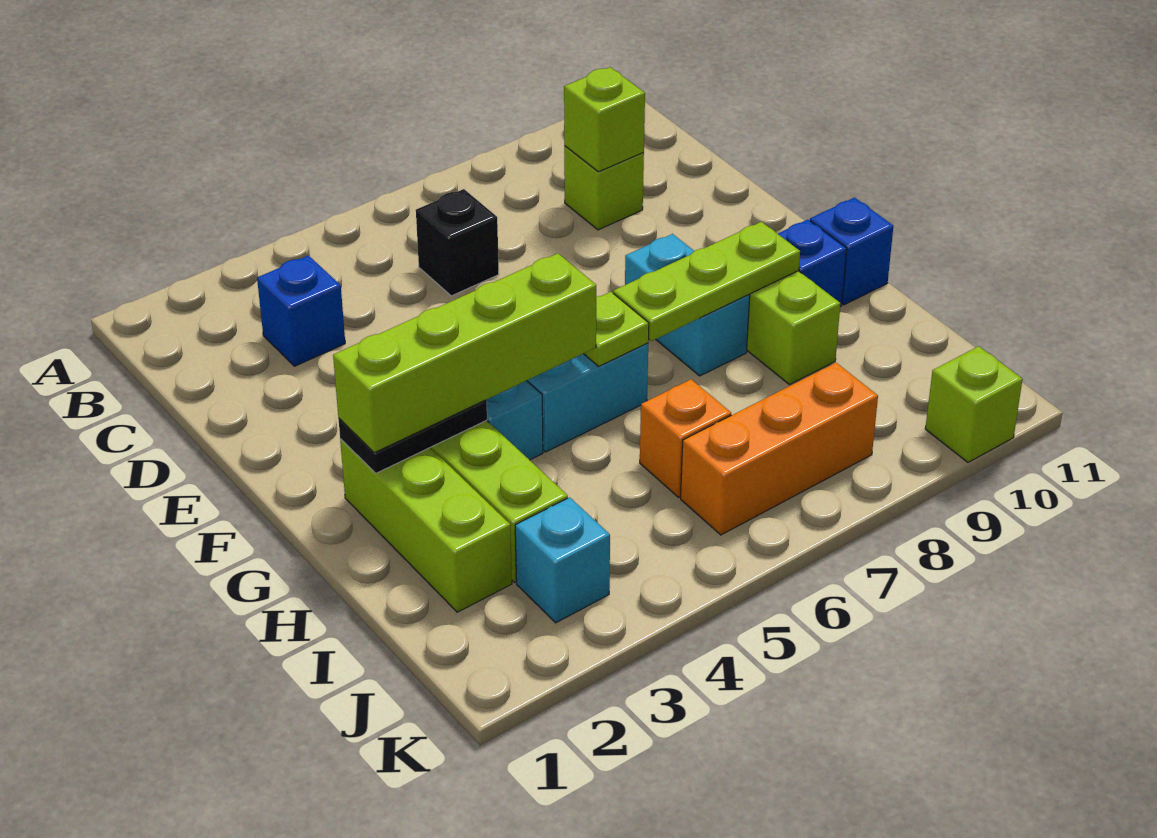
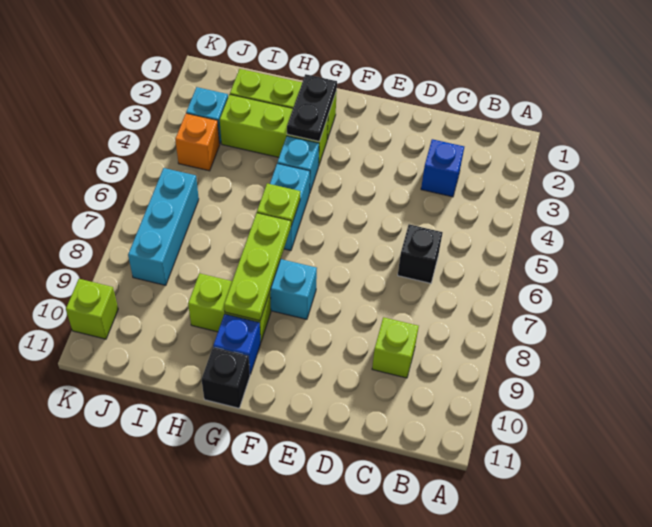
lime brick C9 level 2 -> none
lime brick G2:G5 level 3 -> none
blue brick G11 level 1 -> black brick G11 level 1
orange brick I6 level 1 -> orange brick J4 level 1
orange brick J6:J8 level 1 -> cyan brick J6:J8 level 1

